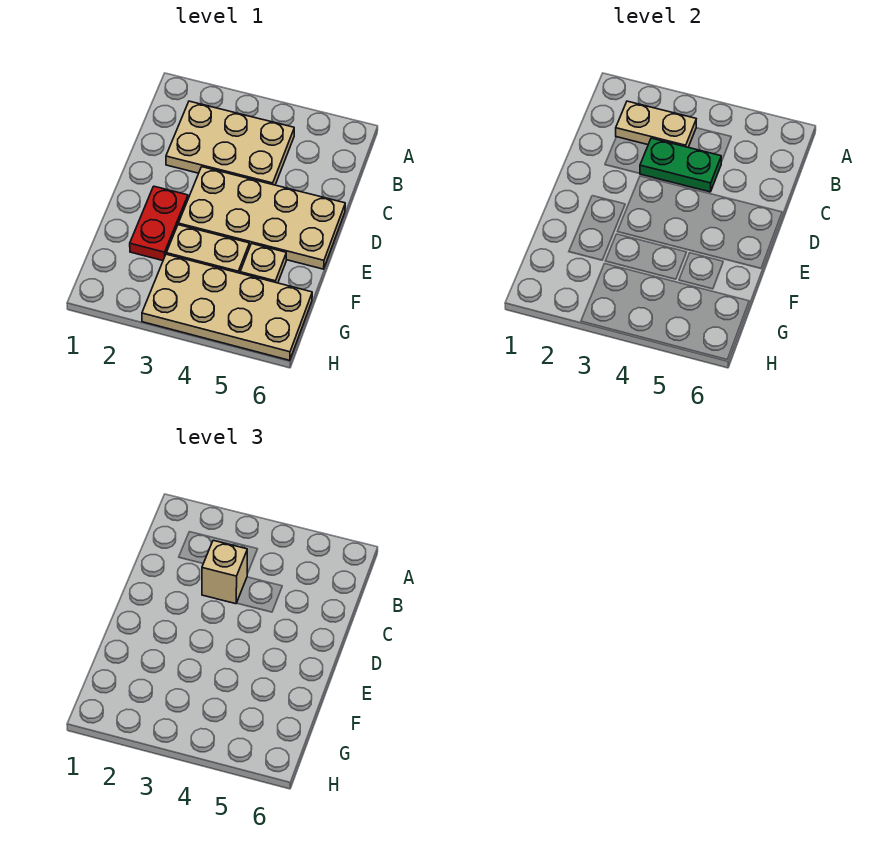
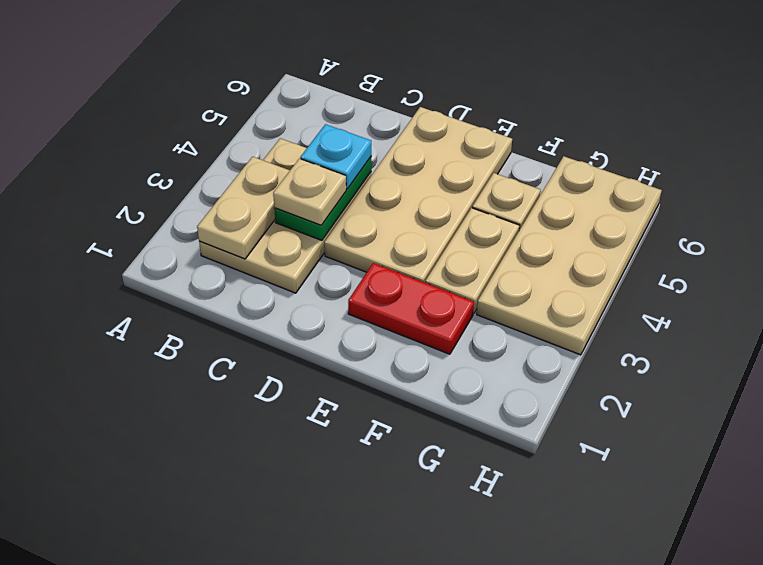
tan brick C3 level 3 -> tan plate C3 level 3
none -> cyan plate C4 level 3

